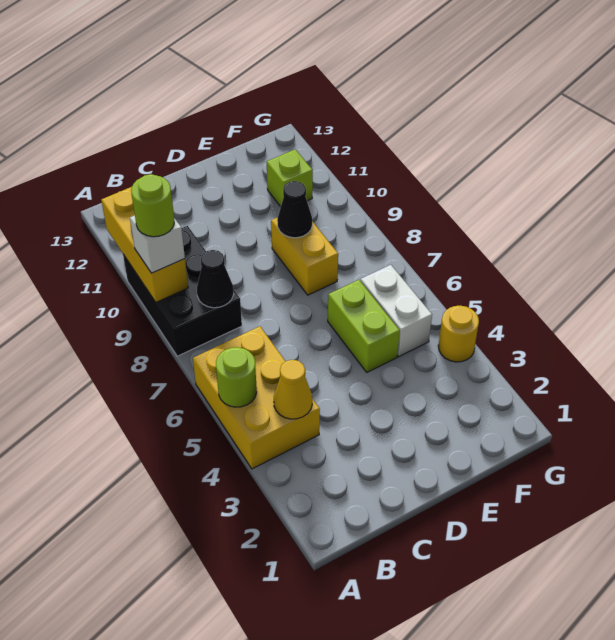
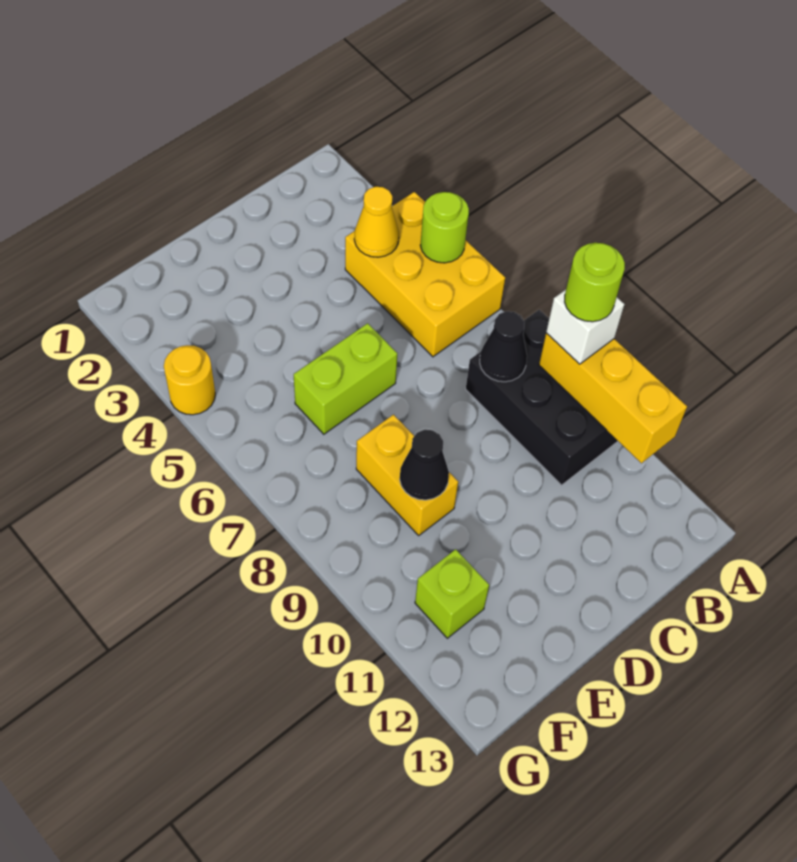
lime brick E5:E6 level 1 -> lime brick D6:E6 level 1
white brick F5:F6 level 1 -> none

